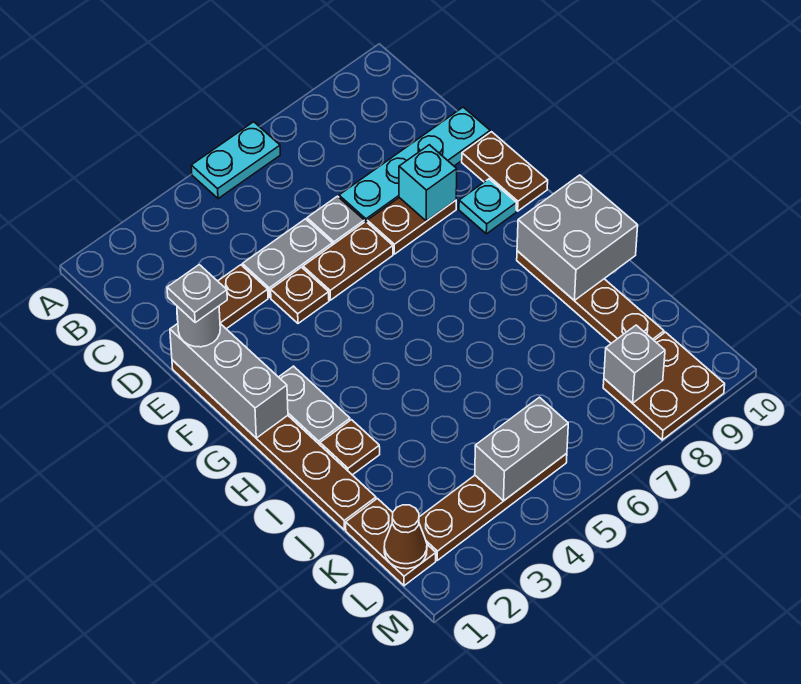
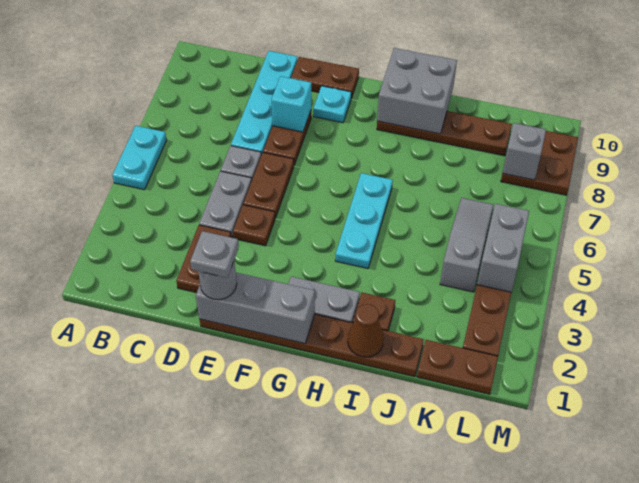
none -> cyan plate H4:H6 level 1
none -> grey slope K4:K6 level 1 top 4
brown cone L1 level 2 -> brown cone I1 level 2

